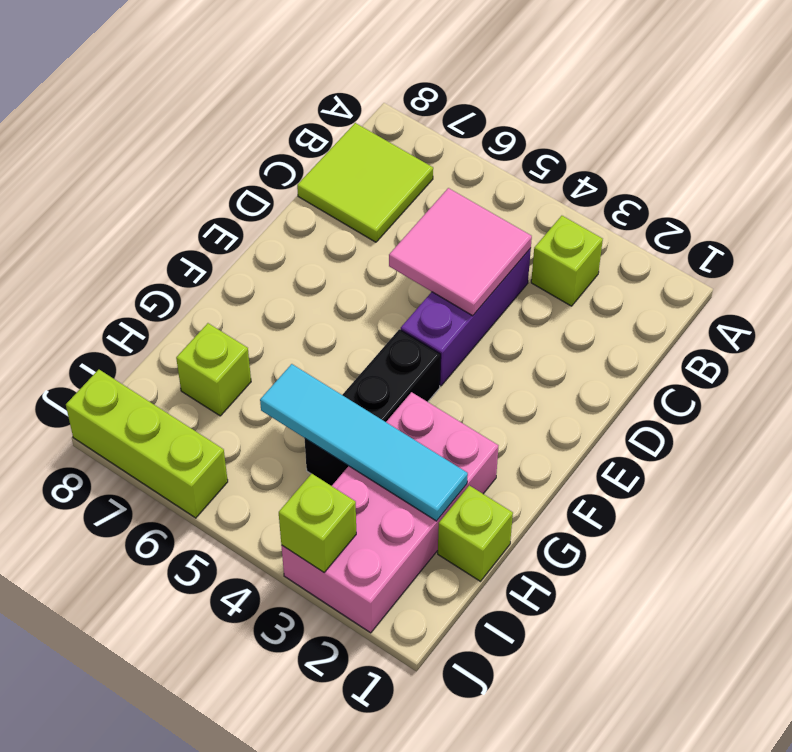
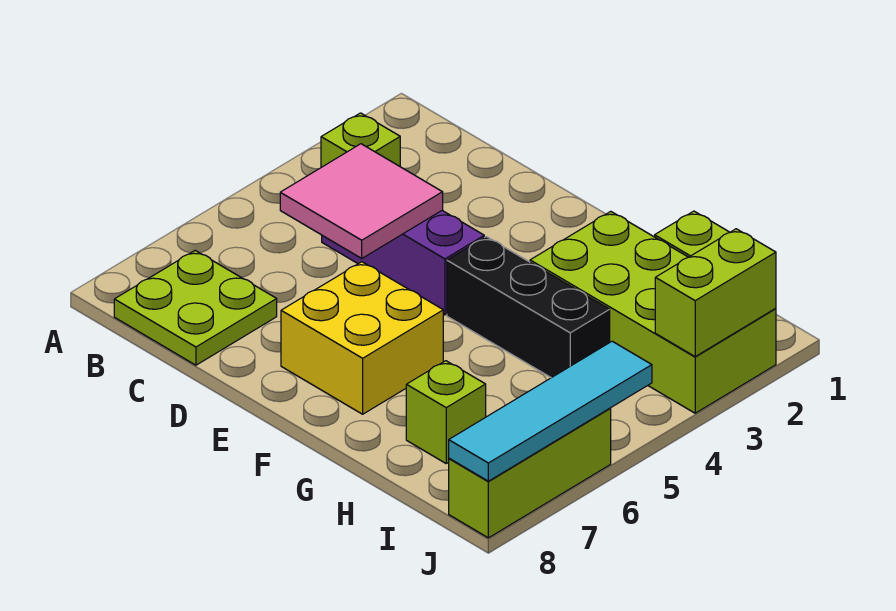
lime tile B7:C8 level 1 -> lime plate B7:C8 level 1
none -> yellow brick E6:F7 level 1
pink brick G2:J3 level 1 -> lime brick G2:J3 level 1
cyan tile H2:H5 level 2 -> cyan tile J5:J8 level 2
lime brick J3 level 2 -> lime brick J2:J3 level 2

